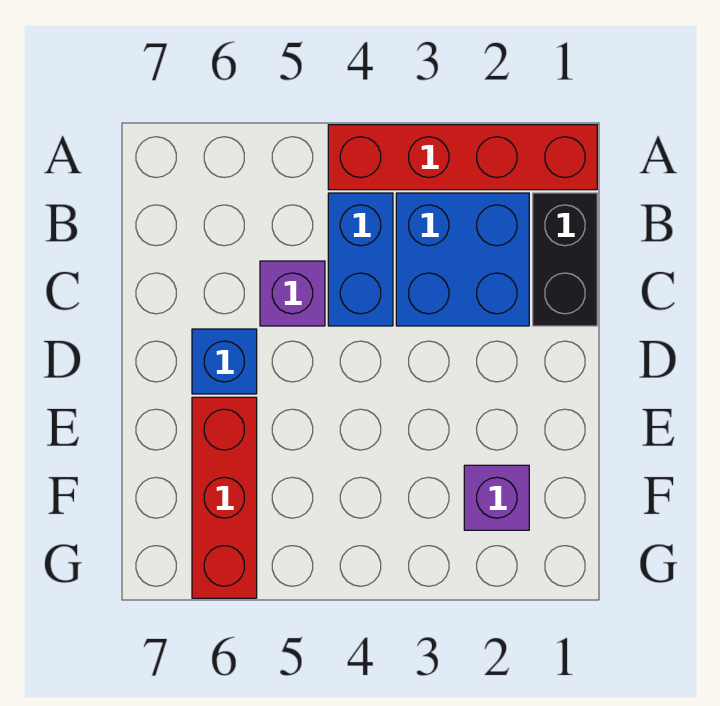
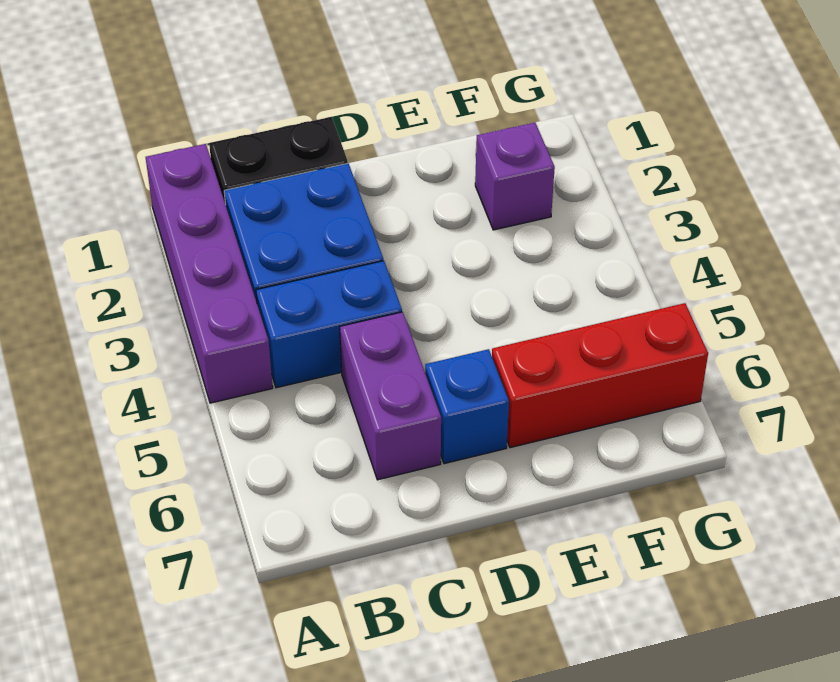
red brick A1:A4 level 1 -> purple brick A1:A4 level 1
purple brick C5 level 1 -> purple brick C5:C6 level 1

